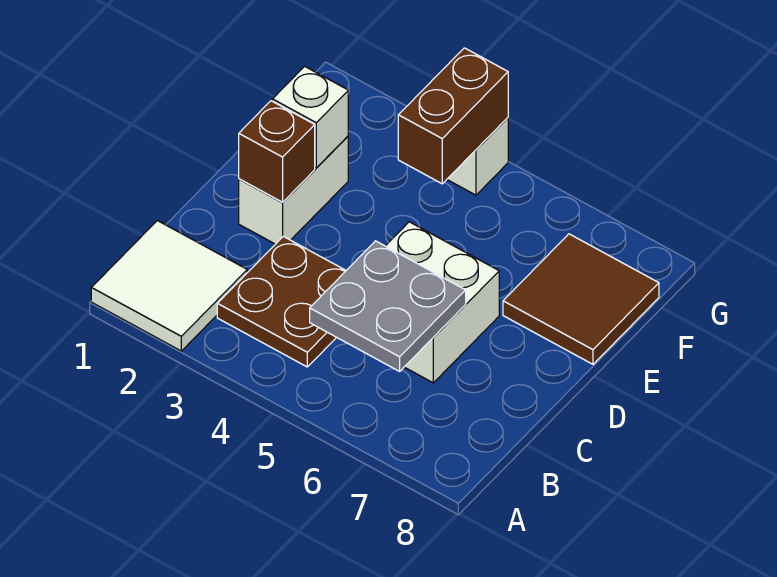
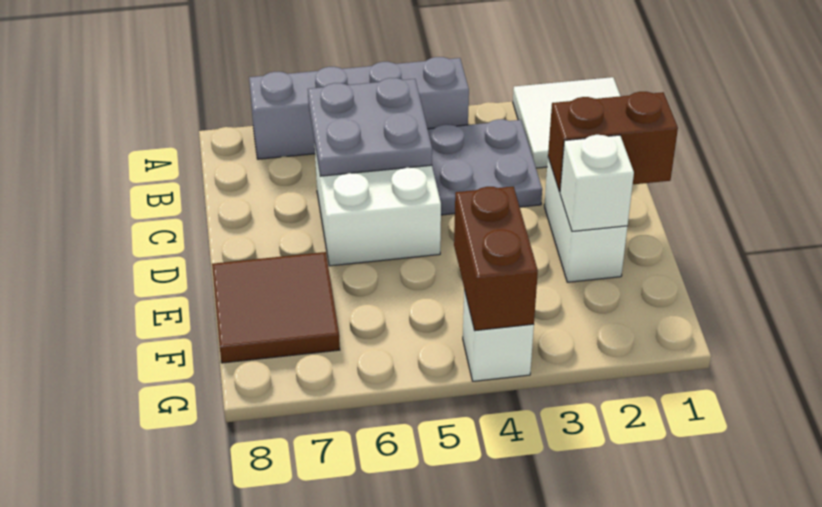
none -> grey brick A4:A7 level 1
brown plate B3:C4 level 1 -> grey plate B3:C4 level 1
brown brick D2 level 2 -> brown brick D1:D2 level 2

